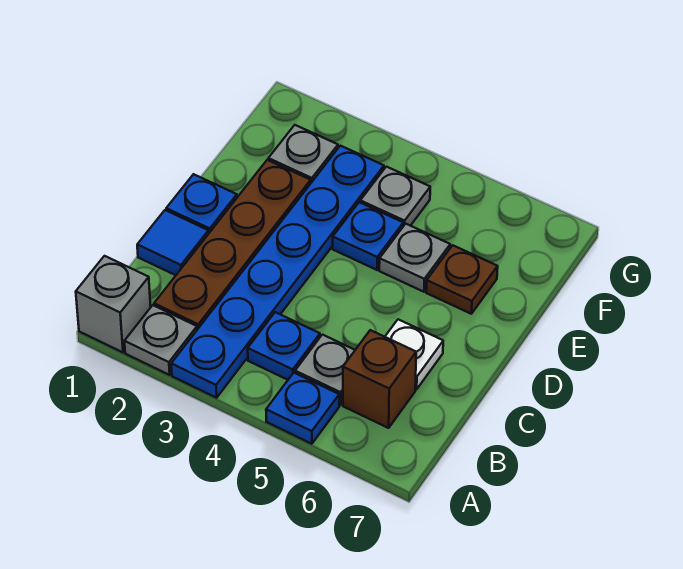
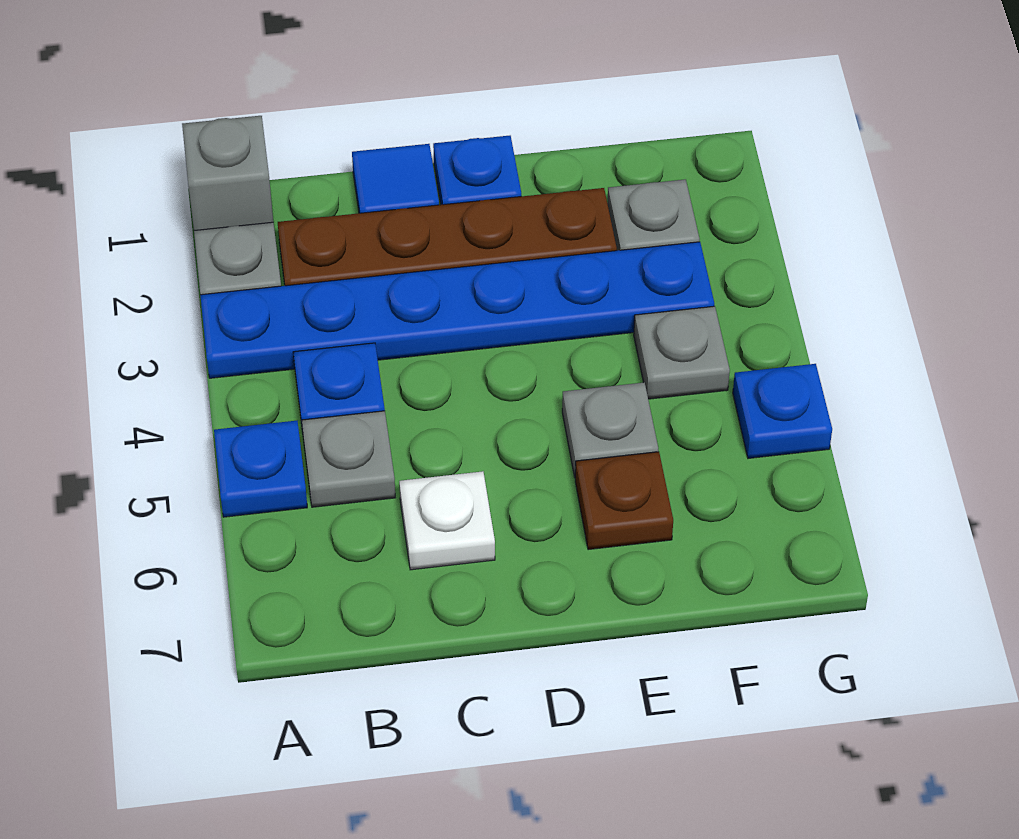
brown brick B6 level 1 -> none
blue plate E4 level 1 -> blue plate G5 level 1

